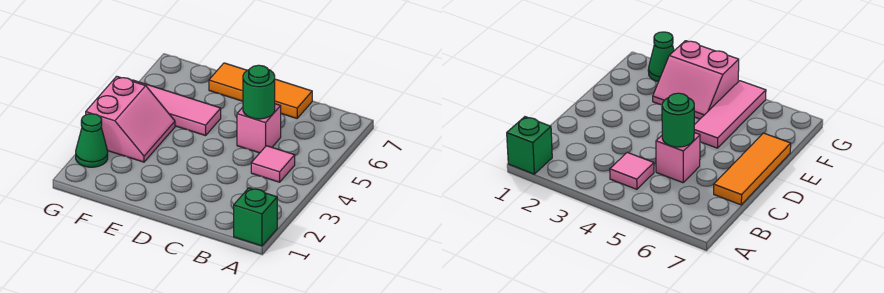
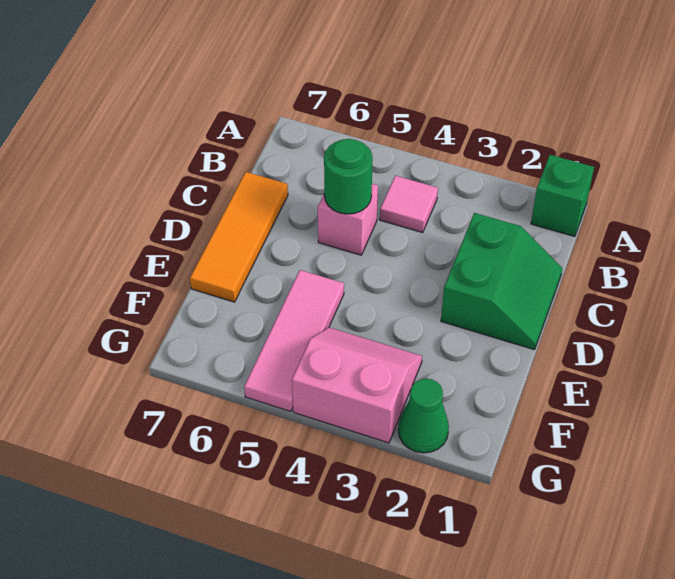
none -> green slope C1:D2 level 1 top 2

